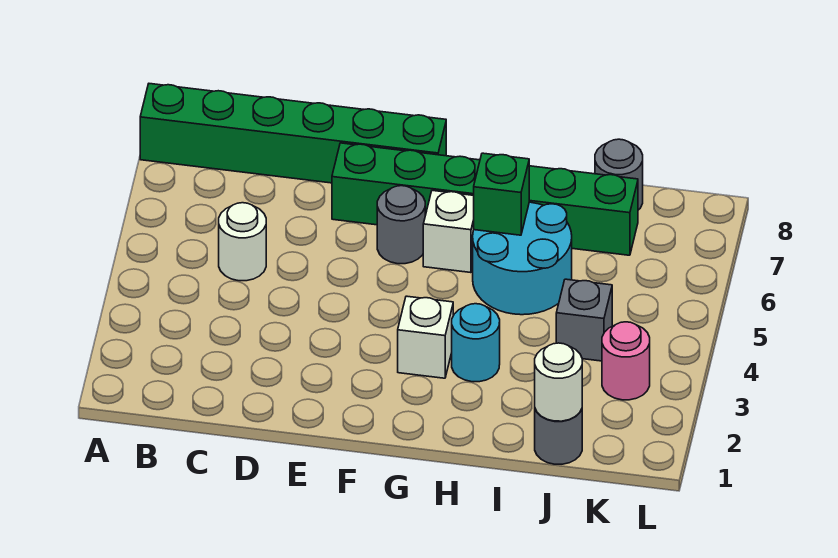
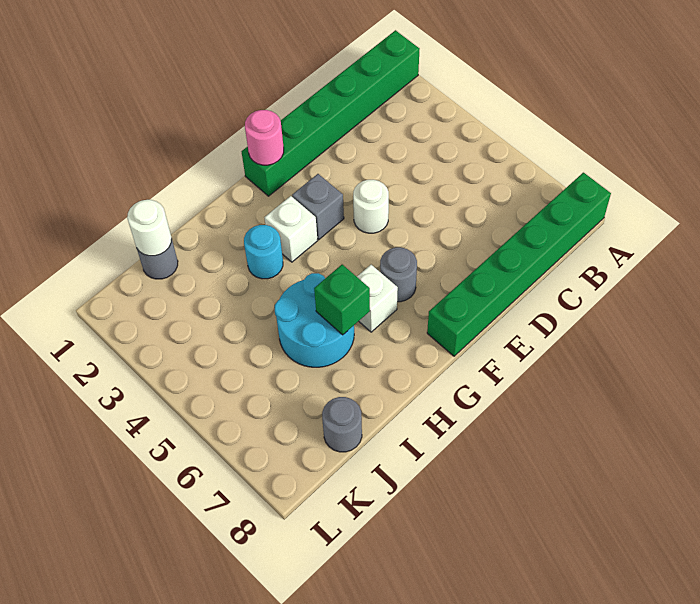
white round brick C5 level 1 -> white round brick E4 level 1
green brick E7:J7 level 1 -> green brick A1:F1 level 1
grey brick J4 level 1 -> grey brick F3 level 1
pink round brick K3 level 1 -> pink round brick F1 level 2

